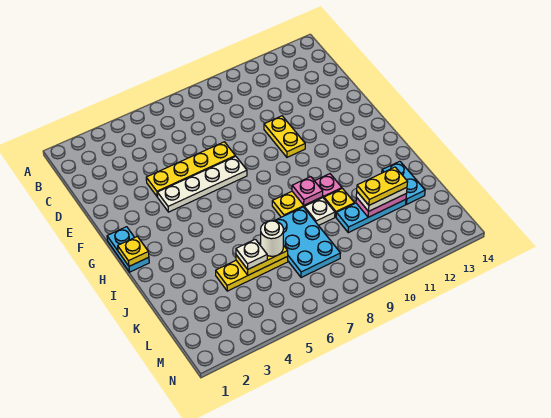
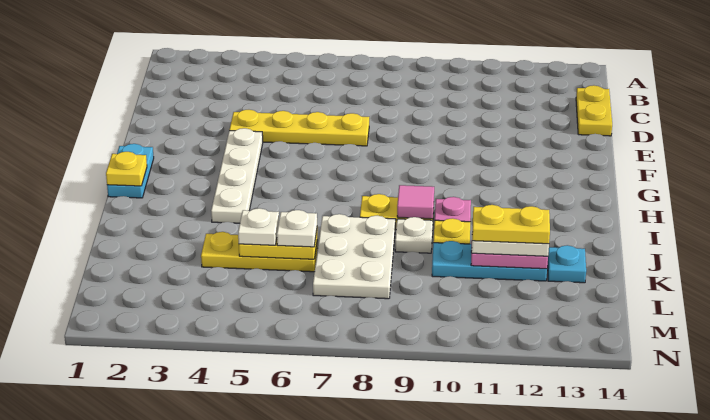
yellow plate E10:F10 level 1 -> yellow plate C14:D14 level 1
white plate F4:F7 level 1 -> white plate F4:I4 level 1
pink plate I9 level 2 -> pink tile I9 level 2
cyan plate J7:L8 level 1 -> white plate J7:L8 level 1
cyan plate J13:K13 level 1 -> cyan plate K13 level 1
white round brick K6 level 3 -> white plate K6 level 3

